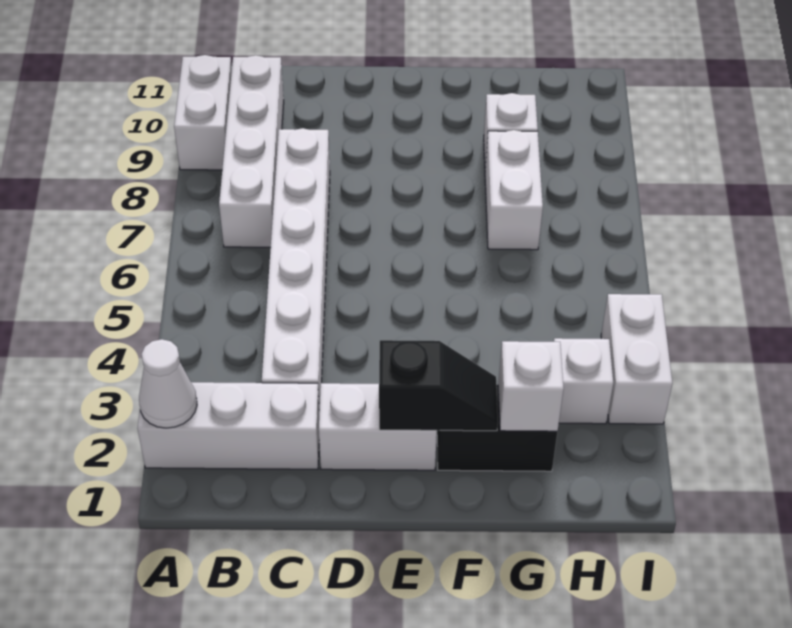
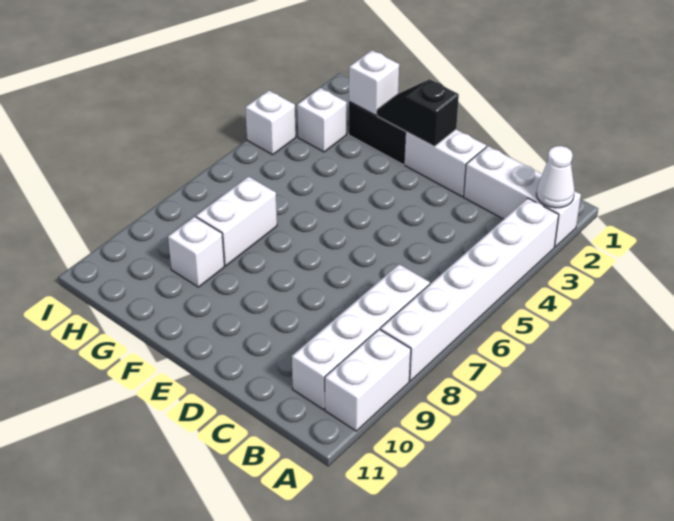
white brick C3:C8 level 1 -> white brick A3:A8 level 1
white brick I3:I4 level 1 -> white brick I4 level 1

